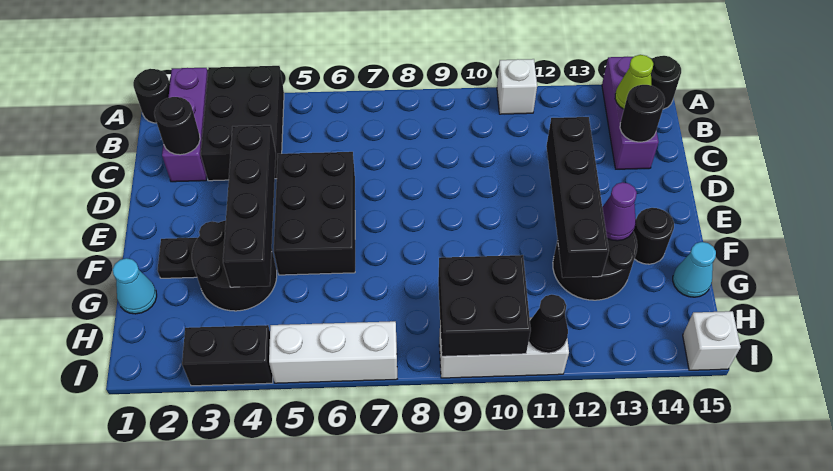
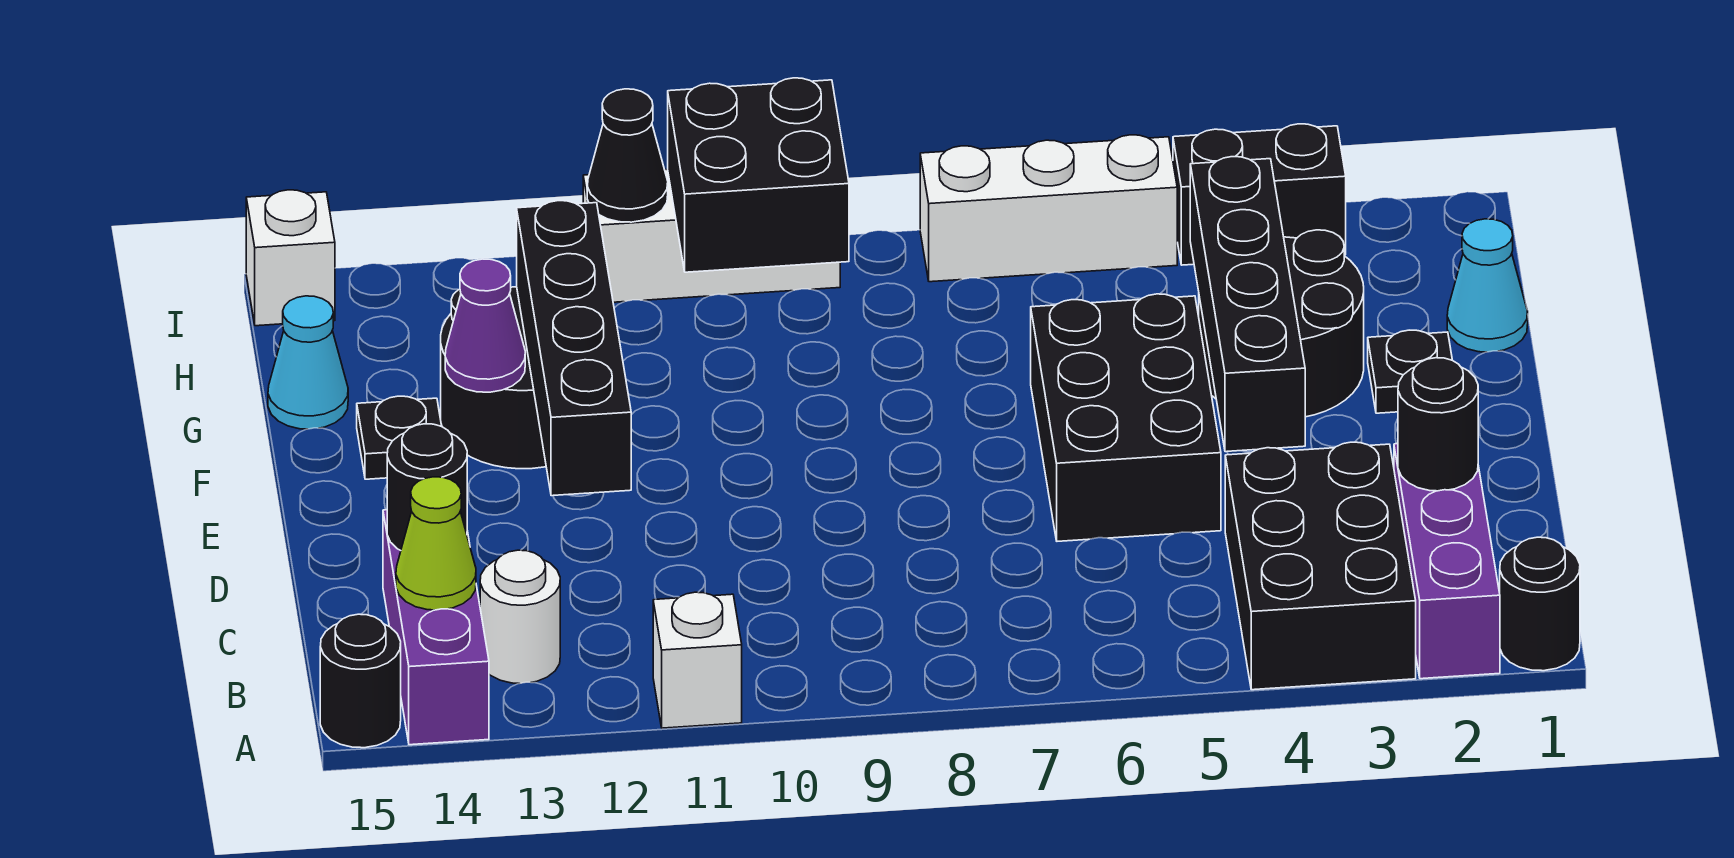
none -> white round brick B13 level 1
black round brick F14 level 1 -> black plate F14 level 1

